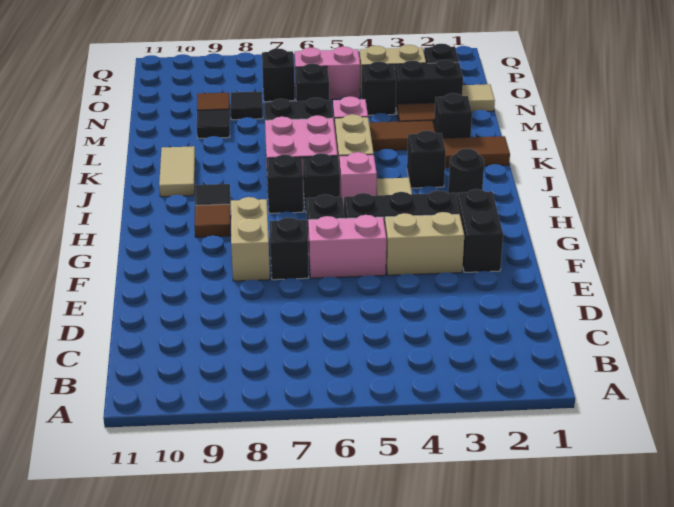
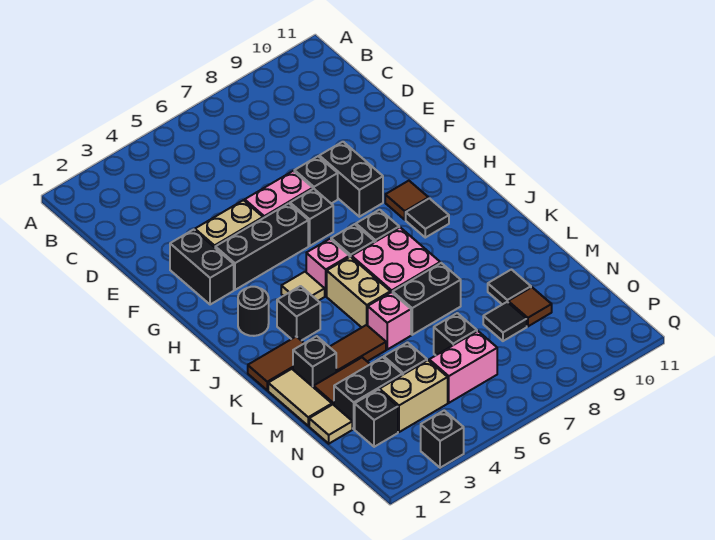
tan brick F8:G8 level 1 -> black brick F8:G8 level 1
tan tile J10:K10 level 1 -> tan tile L1:M1 level 1
black brick O7 level 1 -> black brick Q3 level 1

